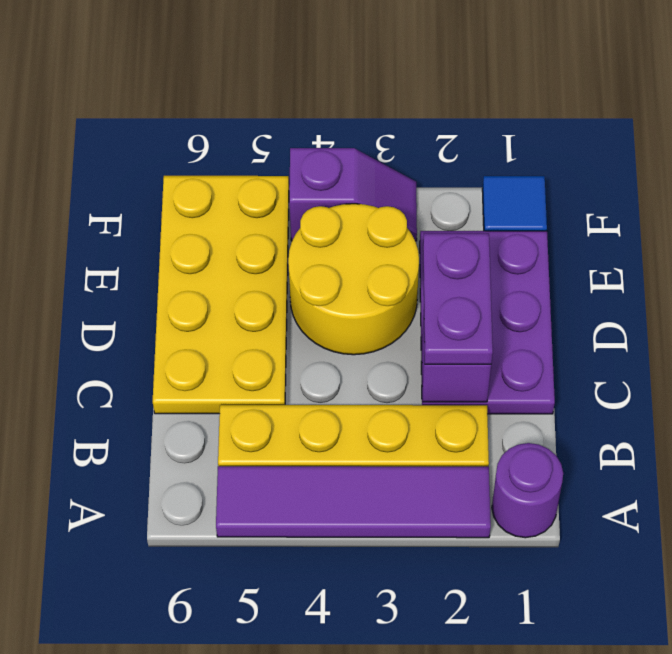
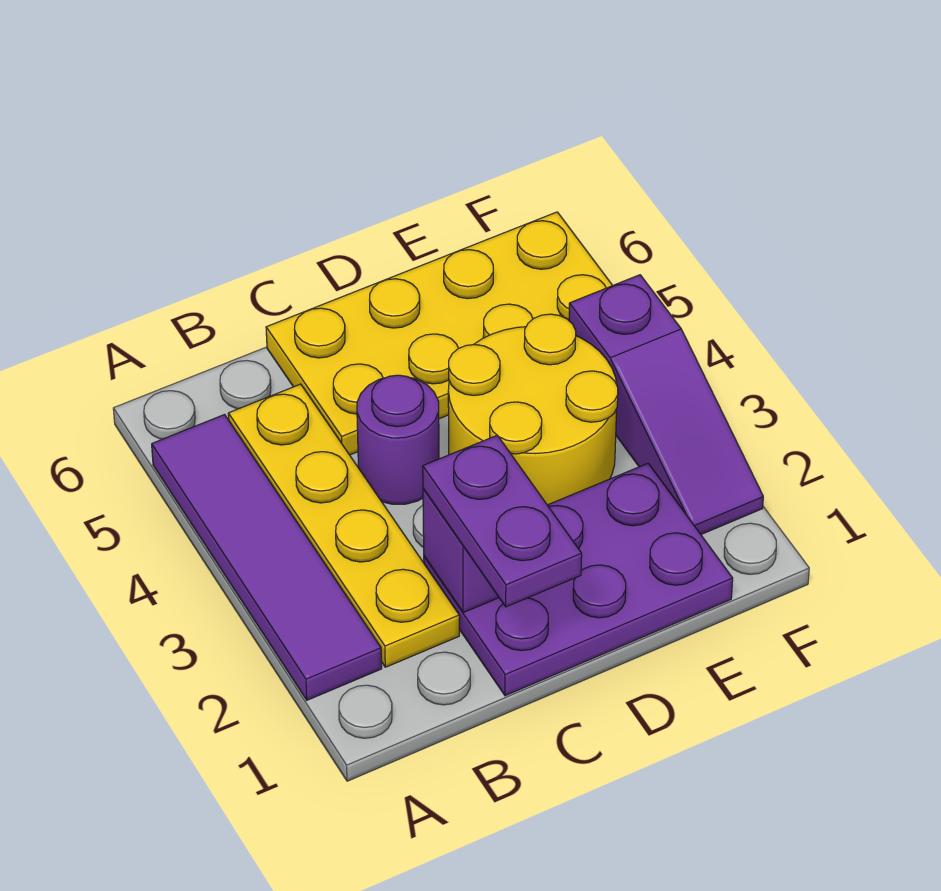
purple round brick A1 level 1 -> purple round brick C4 level 1
purple plate C2:D2 level 3 -> purple plate C1:C2 level 3
blue tile F1 level 1 -> none
purple slope F3:F4 level 1 top 4 -> purple slope F2:F4 level 1 top 4

